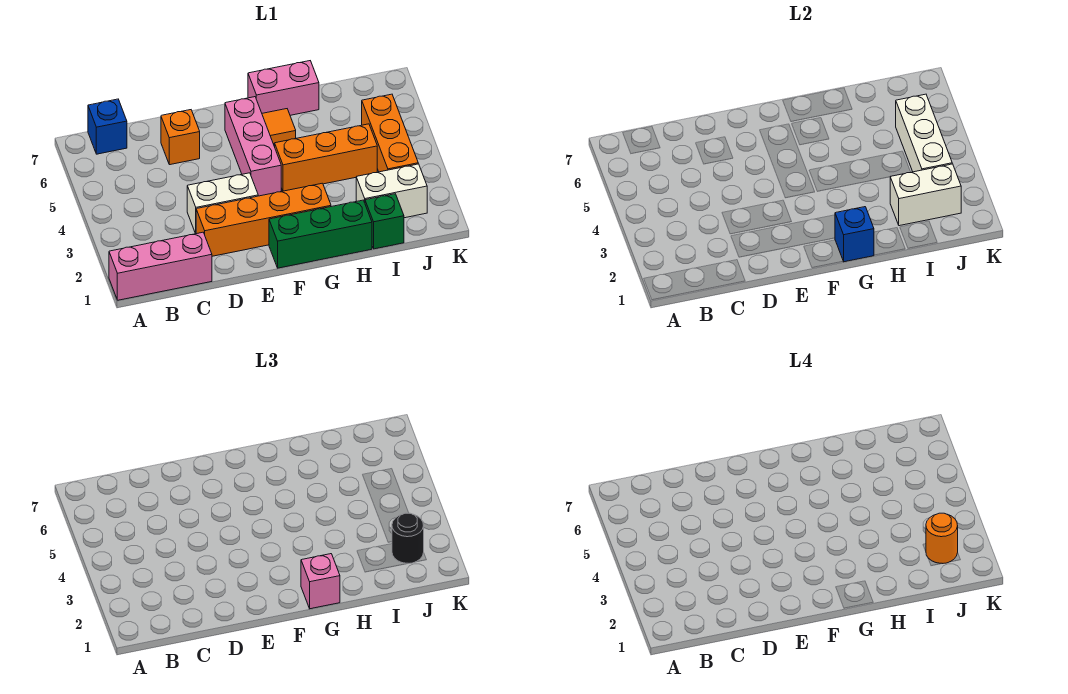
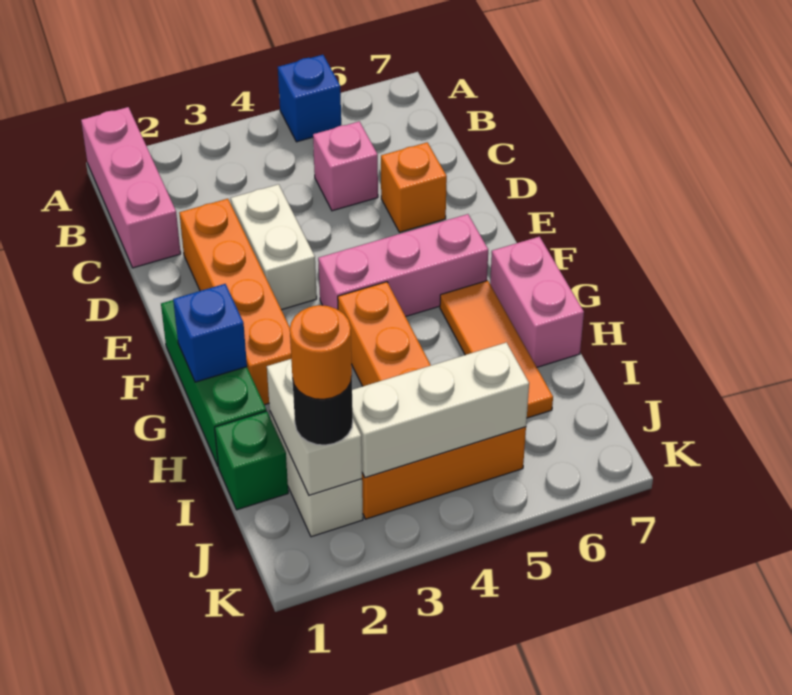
blue brick B7 level 1 -> blue brick A5 level 1
pink brick G1 level 3 -> pink brick C5 level 1
orange tile G6 level 1 -> orange tile G6:I6 level 1

